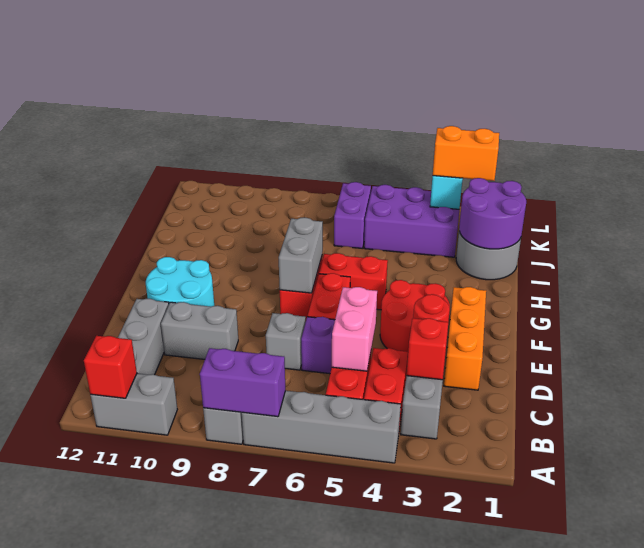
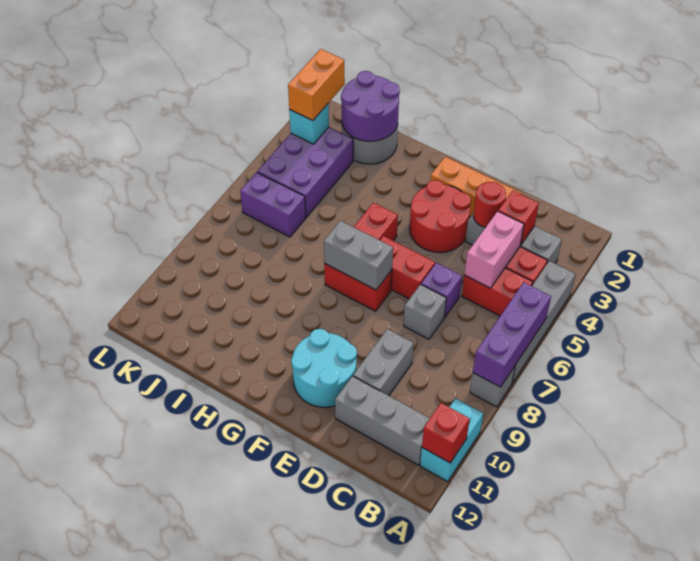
purple brick A7:A8 level 2 -> purple brick A6:A8 level 2
grey brick A10:A11 level 1 -> cyan brick A10:A11 level 1
pink brick C5:D5 level 2 -> pink brick C4:C5 level 2

